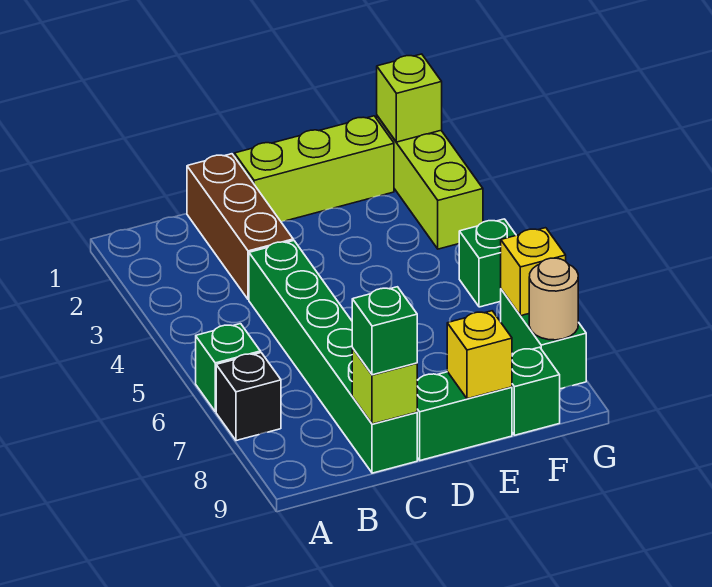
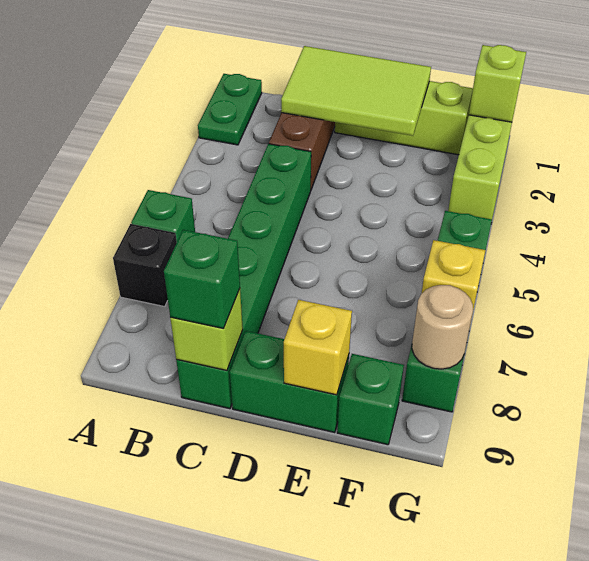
none -> green plate A1:A2 level 1
none -> lime tile C1:E2 level 2

